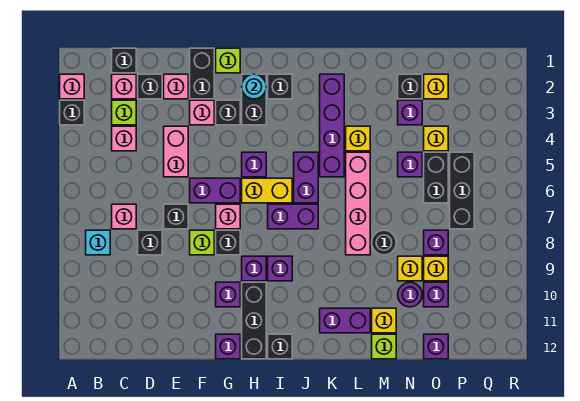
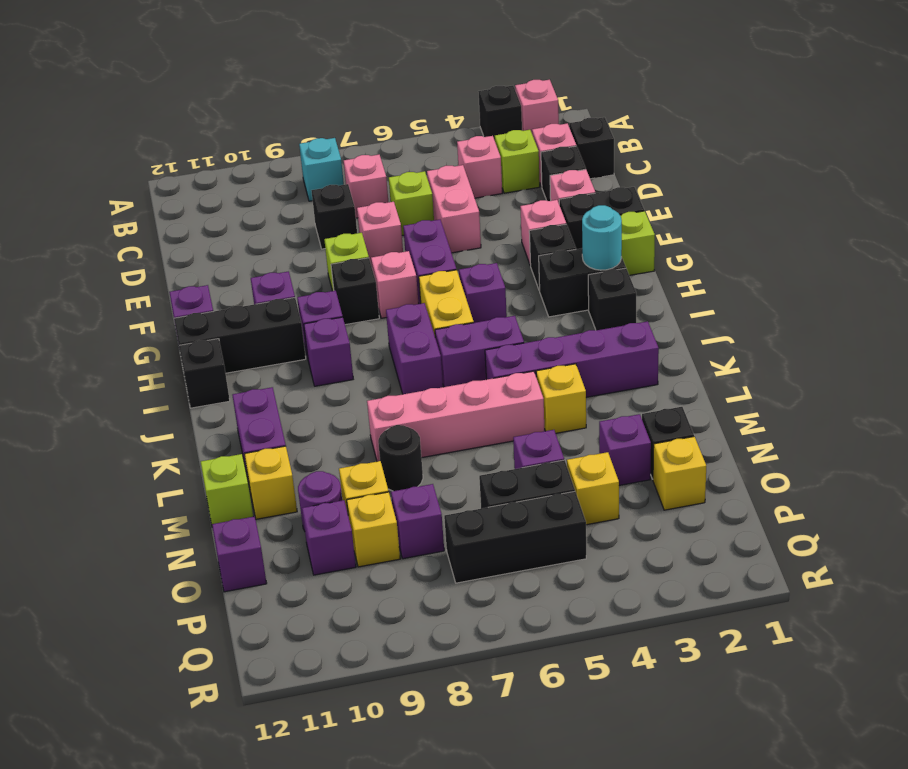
none -> lime brick D6 level 1
pink brick E4:E5 level 1 -> pink brick D5:E5 level 1
black brick E7 level 1 -> pink brick E7 level 1

